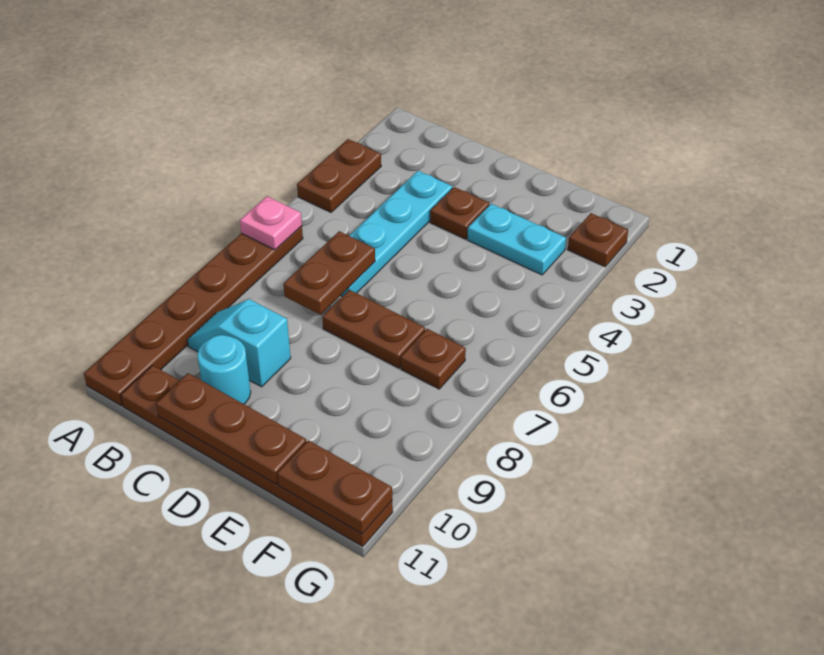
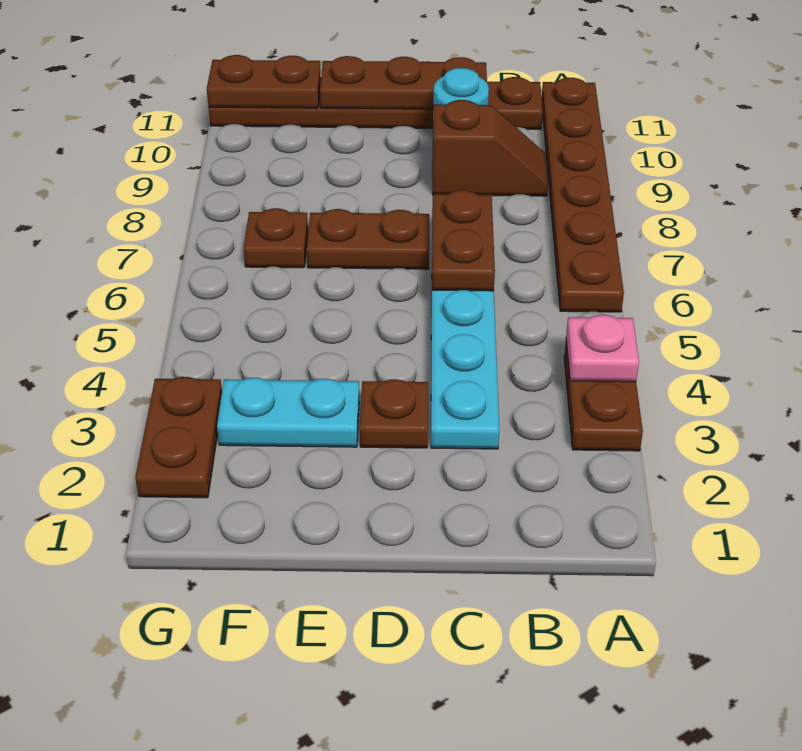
pink plate A6 level 2 -> pink plate A4 level 2
cyan slope B9:C9 level 1 top C -> brown slope B9:C9 level 1 top C
brown plate G2 level 1 -> brown plate G2:G3 level 1

